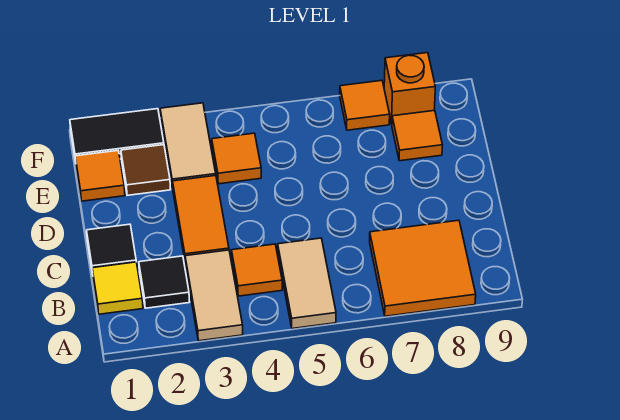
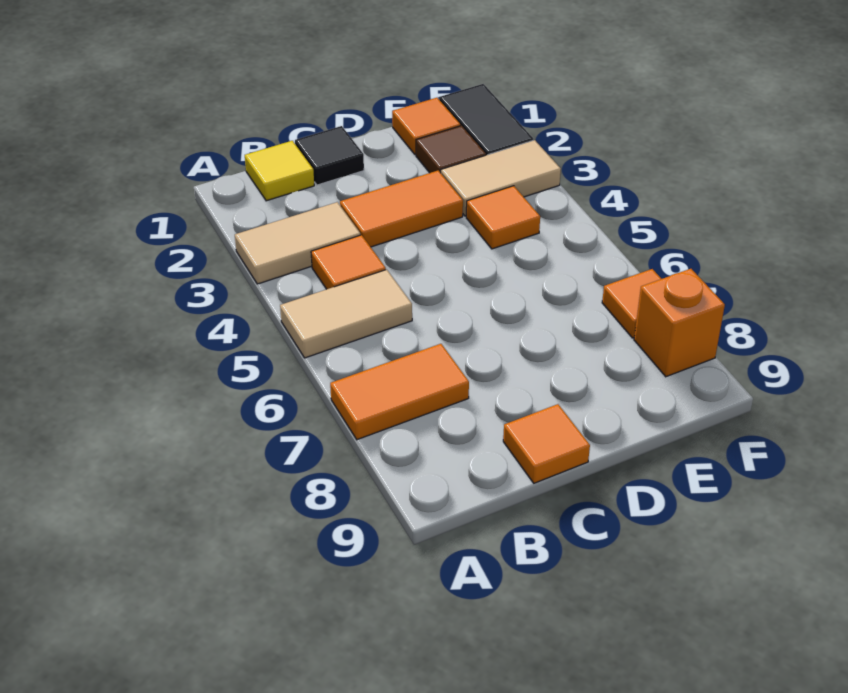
orange tile A7:B8 level 1 -> orange tile A7:B7 level 1
black tile B2 level 1 -> none
orange tile E8 level 1 -> orange tile C9 level 1

